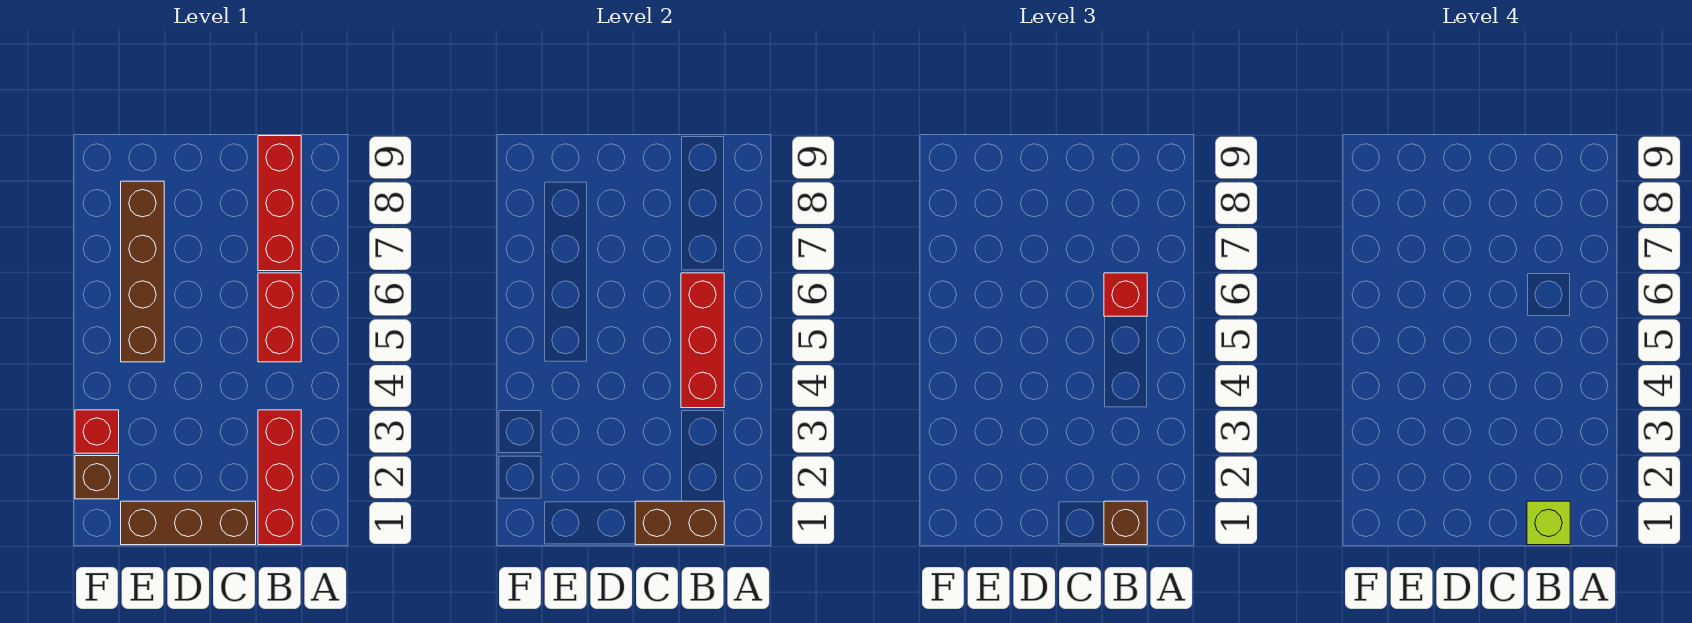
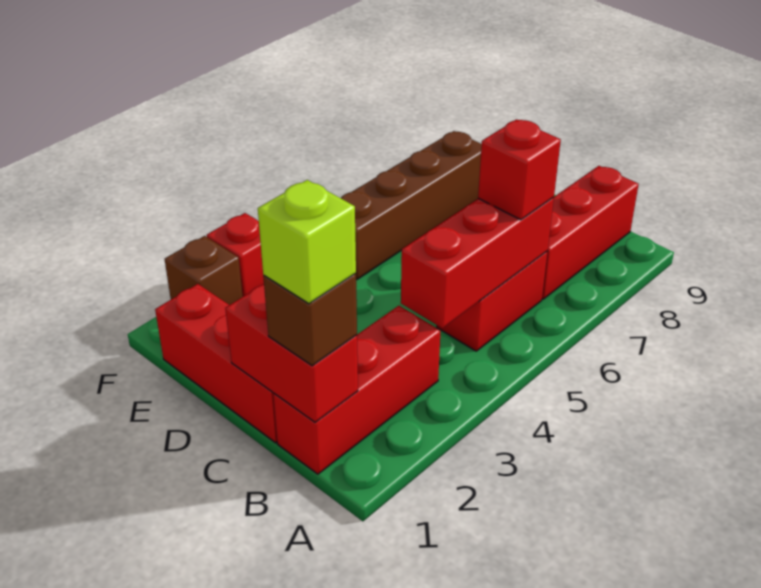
brown brick B1:C1 level 2 -> red brick B1:C1 level 2
brown brick C1:E1 level 1 -> red brick C1:E1 level 1

